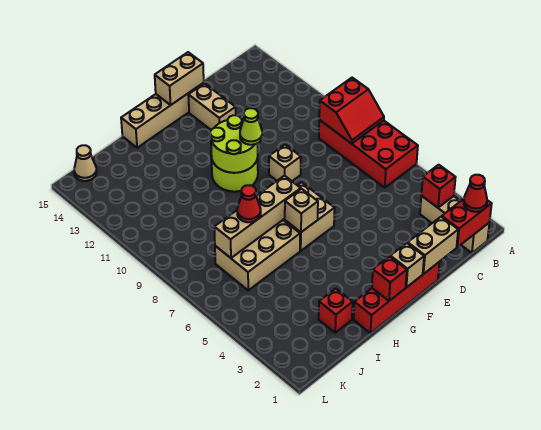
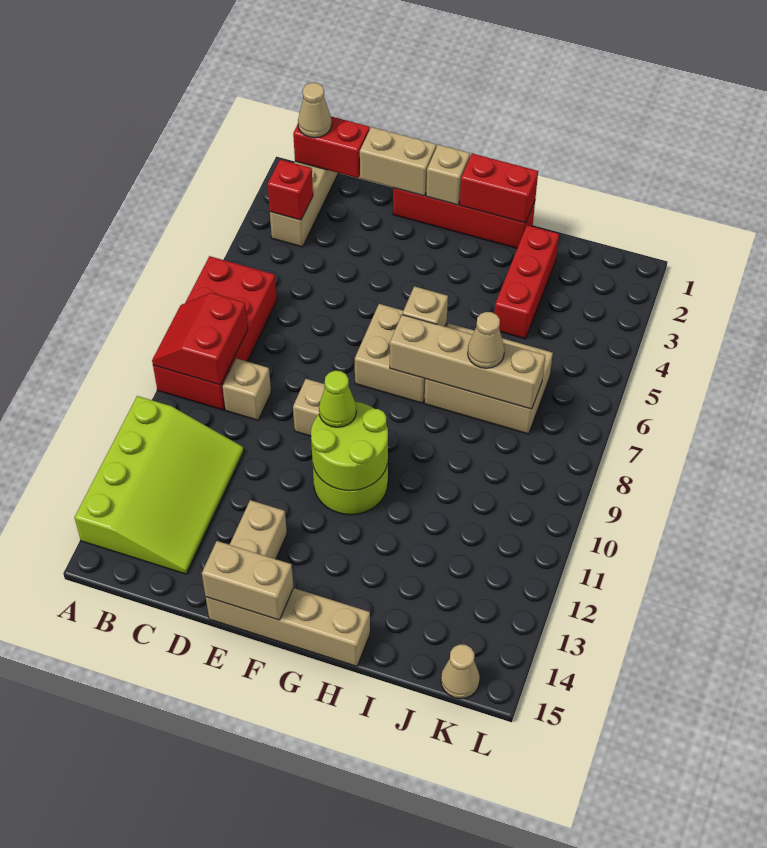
red slope A8:B9 level 2 top 9 -> red slope A8:B9 level 2 top B
none -> lime slope A11:C14 level 1 top A
red cone B1 level 3 -> tan cone B1 level 3
none -> tan brick C9 level 1
red brick G1 level 2 -> red brick G1:H1 level 2
red brick I2 level 1 -> red brick I2:I4 level 1
red cone I7 level 3 -> tan cone I7 level 3

